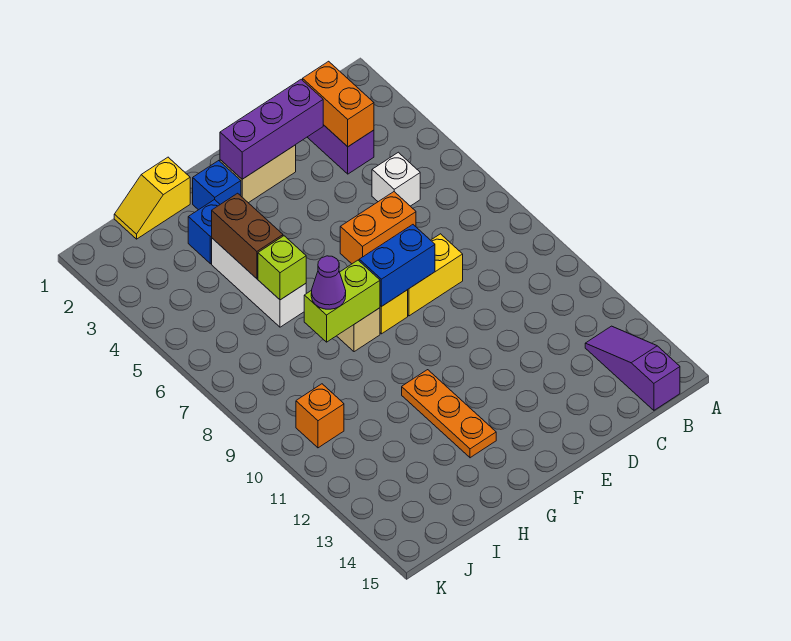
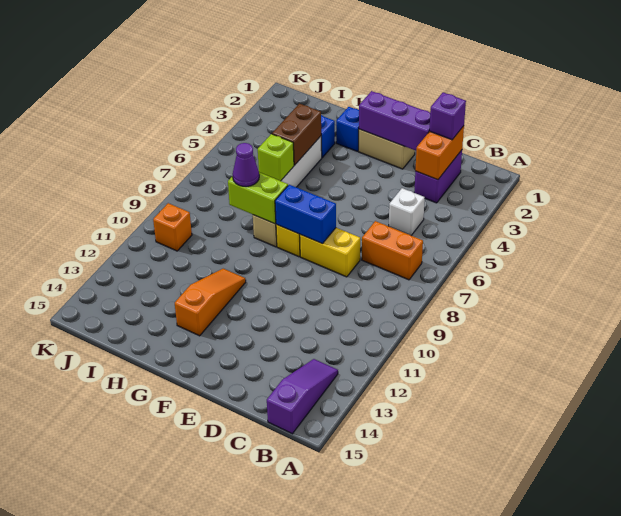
none -> purple brick C2 level 3
orange brick D6:E6 level 1 -> orange brick B7:C7 level 1
orange plate G11:G13 level 1 -> orange slope G11:G13 level 1 top 13
yellow slope H1:I1 level 1 top H -> none

